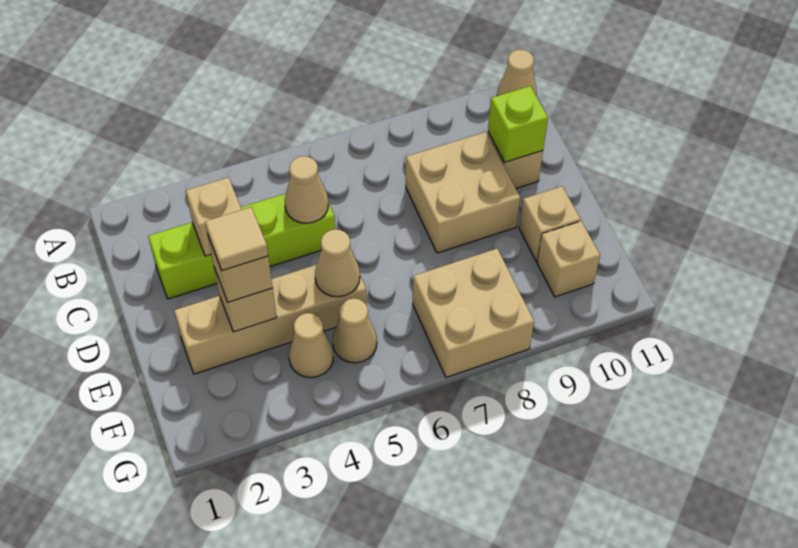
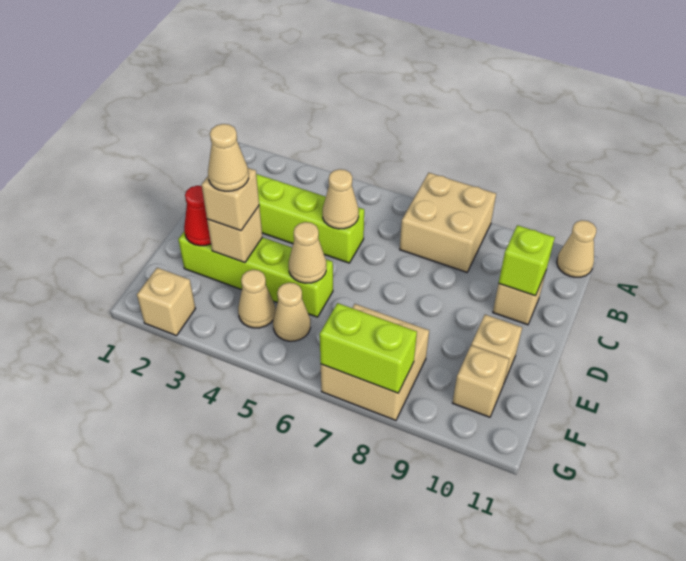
tan brick C3 level 2 -> tan brick G2 level 1
tan brick C8:D9 level 1 -> tan brick A7:B8 level 1
tan brick E2:E5 level 1 -> lime brick E2:E5 level 1
none -> red cone E2 level 2
tan tile E3 level 4 -> tan cone E3 level 4
none -> lime brick G7:G8 level 2

